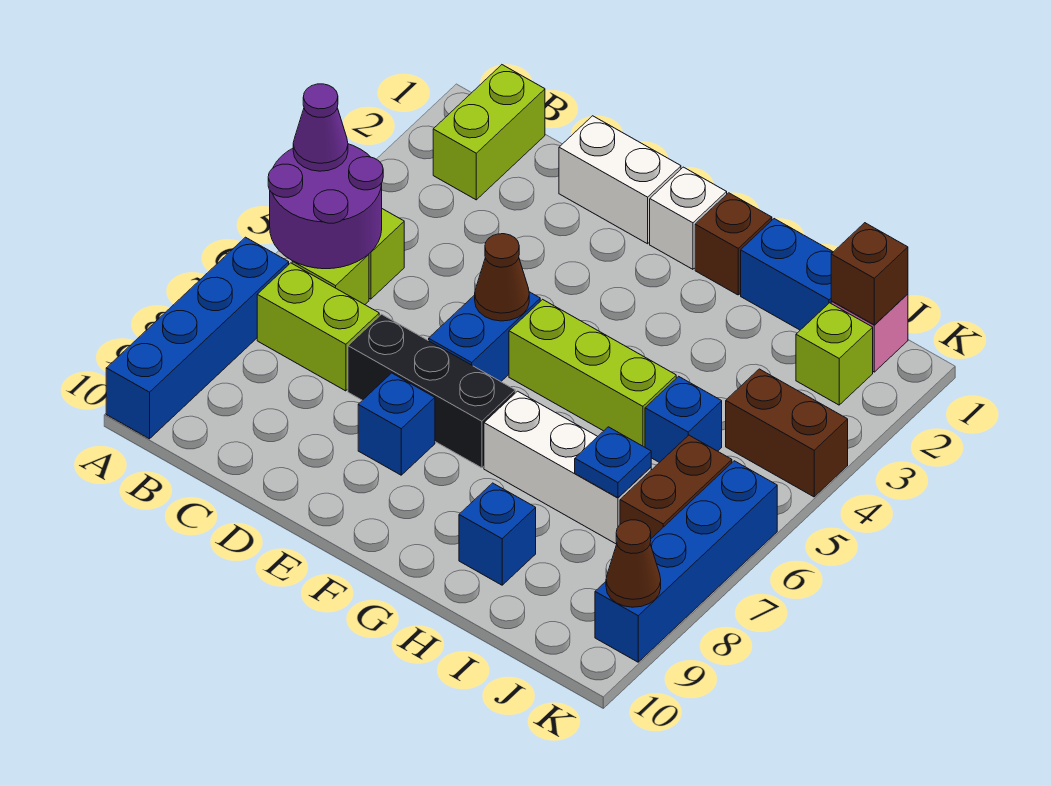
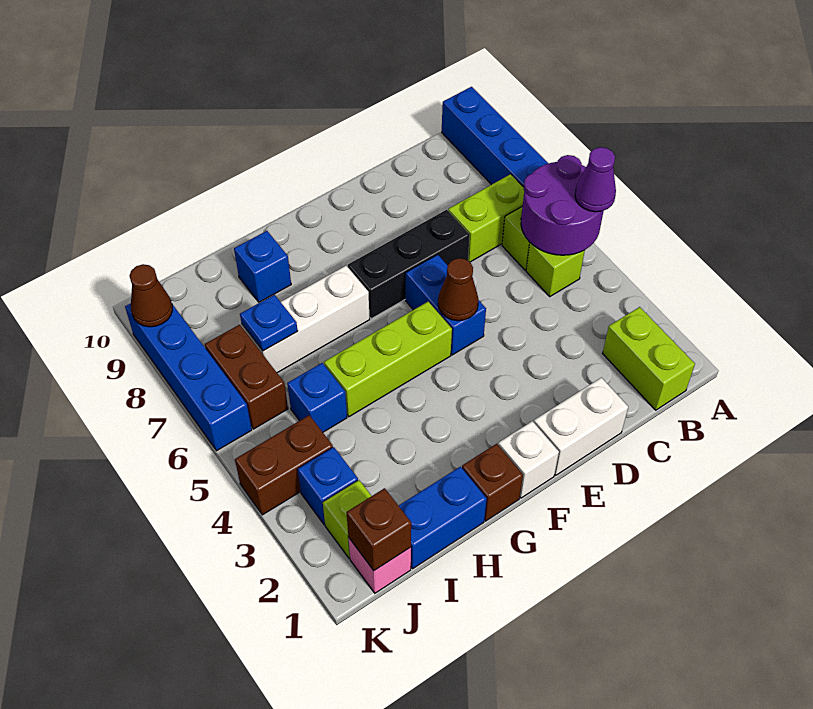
blue brick E8 level 1 -> blue brick J3 level 1

